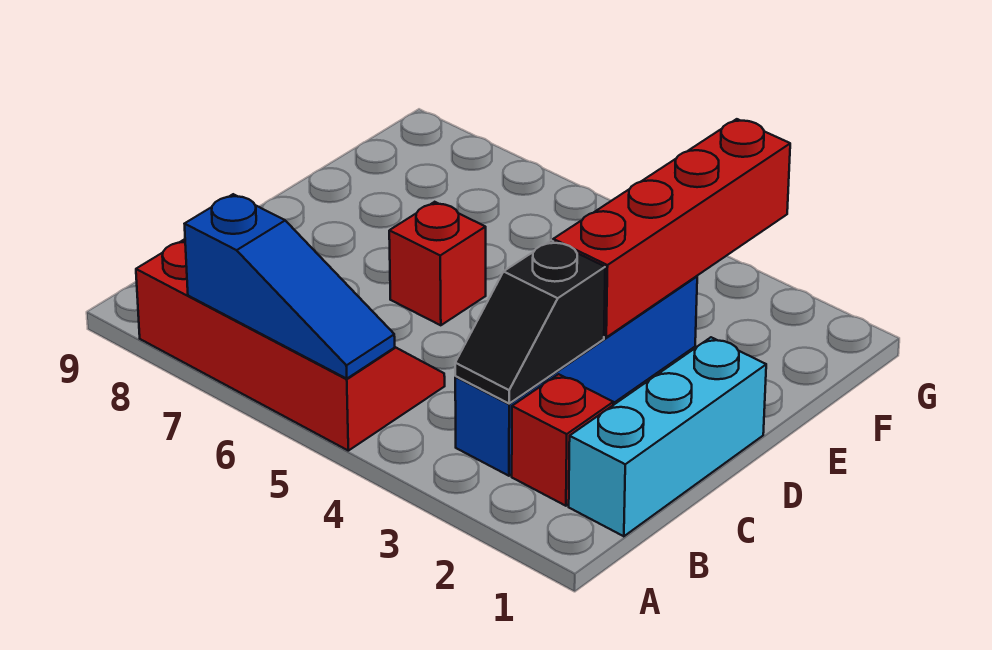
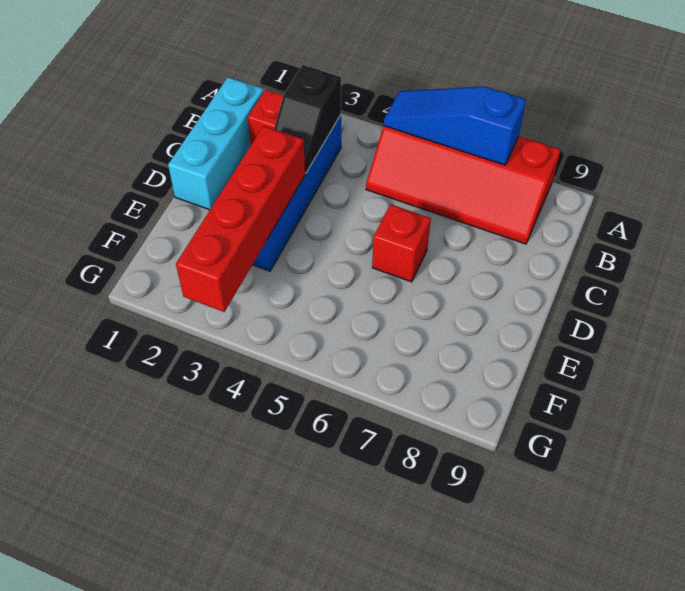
black slope B3:C3 level 2 top C -> black slope B3:C3 level 2 top B

